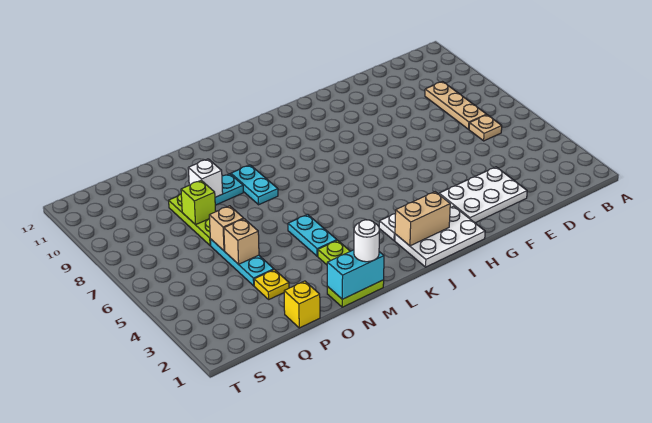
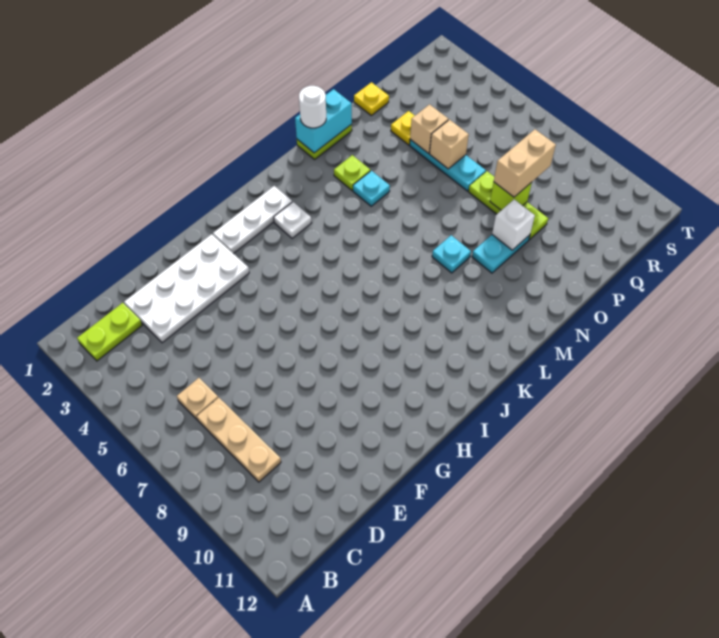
none -> lime plate B2:C2 level 1
white plate E2:G3 level 1 -> white plate D2:G3 level 1
white plate H1:J2 level 1 -> white plate H2:J2 level 1
tan brick I2:J2 level 2 -> tan brick P8:Q8 level 3
cyan plate M4:M5 level 1 -> cyan plate M4 level 1
cyan plate M8:M9 level 1 -> cyan plate M8 level 1
yellow brick P1 level 1 -> yellow plate P1 level 1
tan brick P6 level 2 -> tan brick P4 level 2

